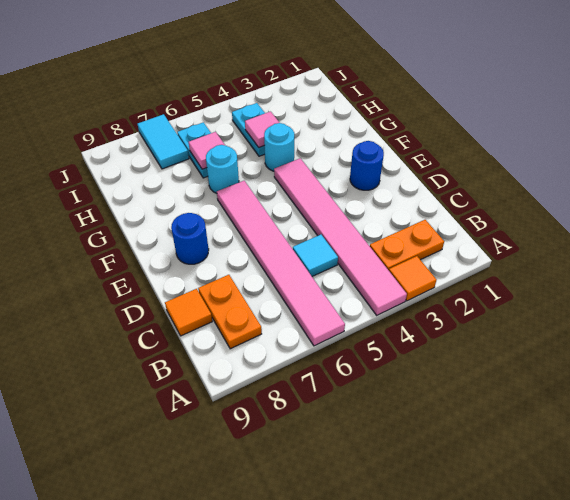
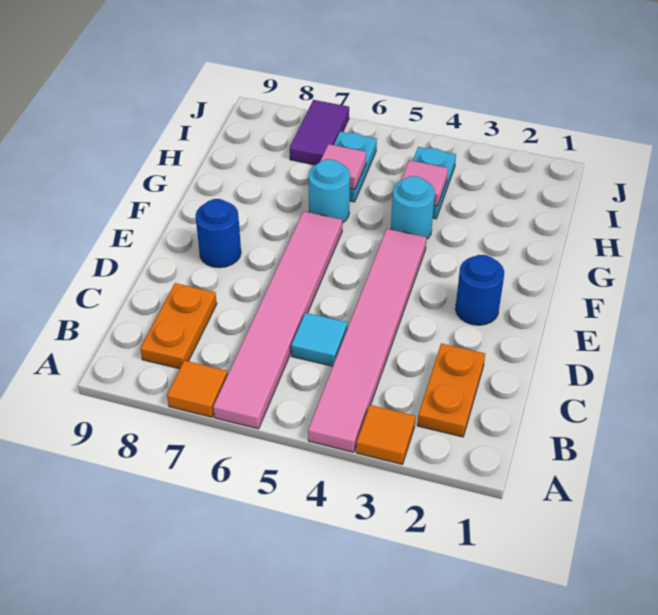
orange plate B2:B3 level 1 -> orange plate B2:C2 level 1
orange tile C9 level 1 -> orange tile A7 level 1
cyan tile I7:J7 level 1 -> purple tile I7:J7 level 1

